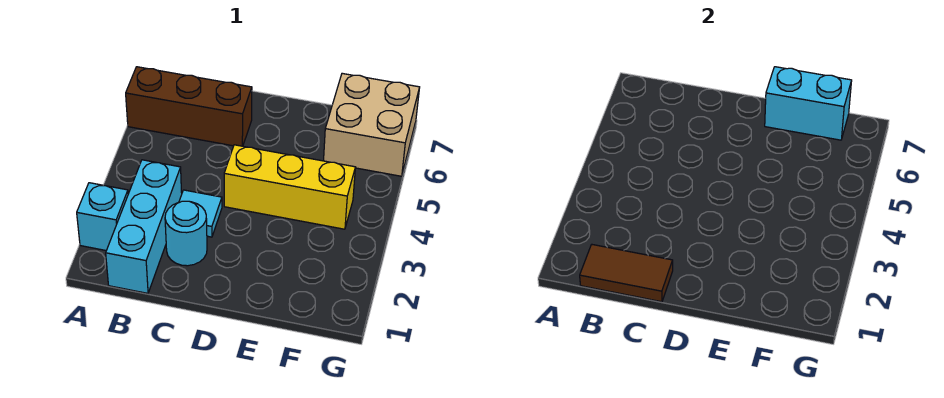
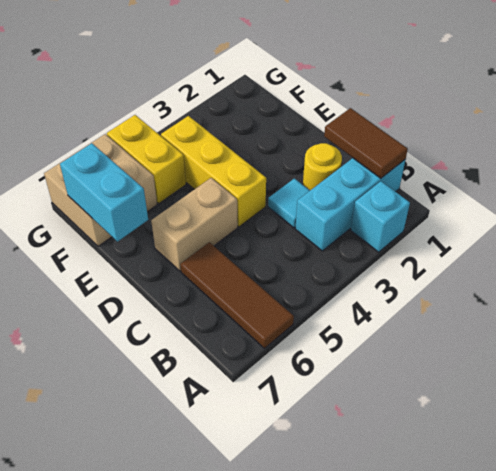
brown brick A6:C6 level 1 -> brown tile A6:C6 level 1
cyan round brick C2 level 1 -> yellow round brick C2 level 1
none -> tan brick D5:D6 level 1
none -> yellow brick F5:G5 level 1

